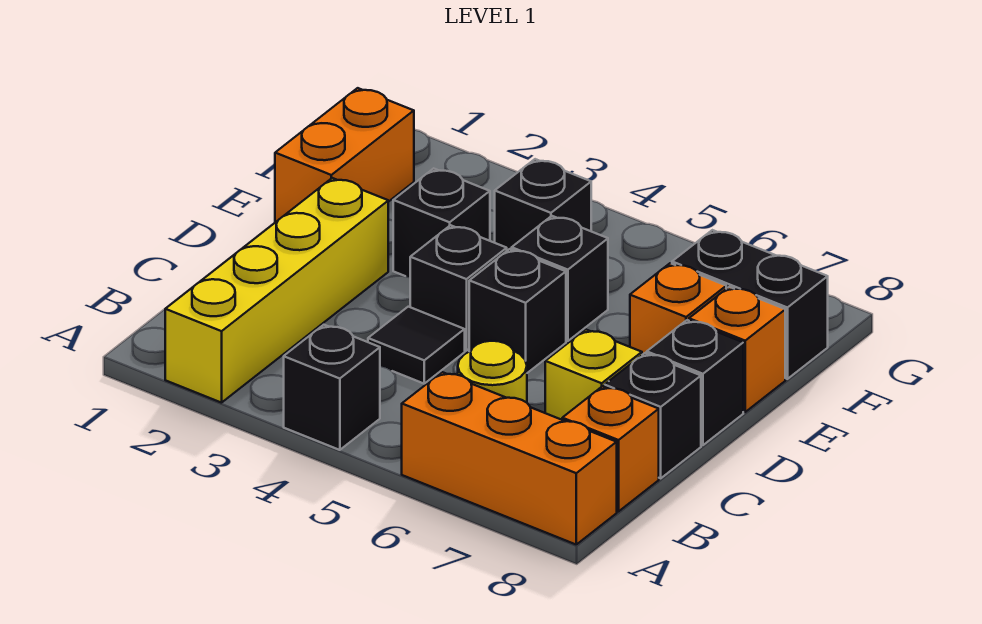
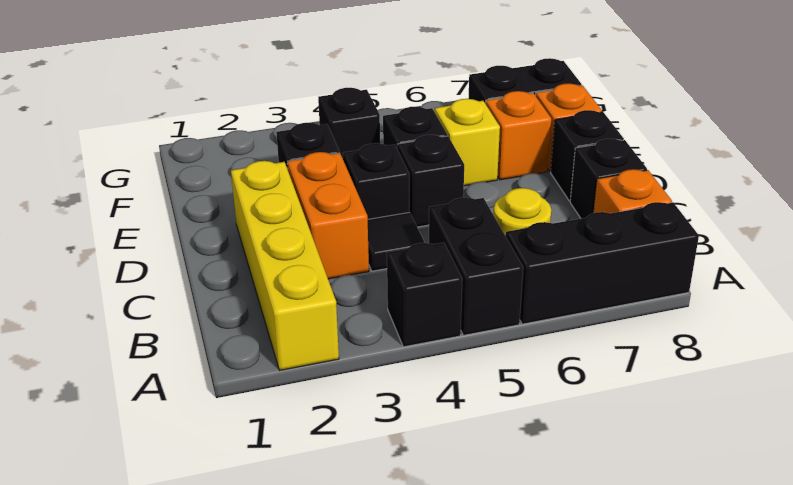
none -> black brick A5:B5 level 1
orange brick A6:A8 level 1 -> black brick A6:A8 level 1
yellow brick C7 level 1 -> yellow brick E6 level 1
orange brick E1:F1 level 1 -> orange brick C3:D3 level 1

